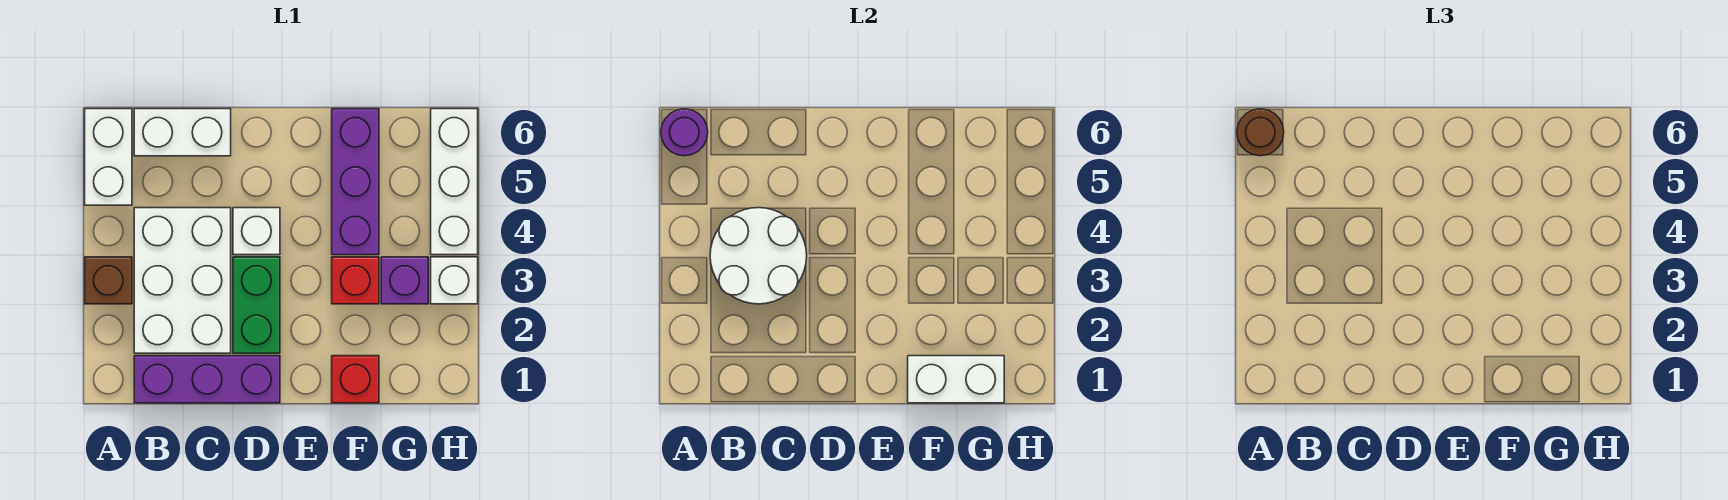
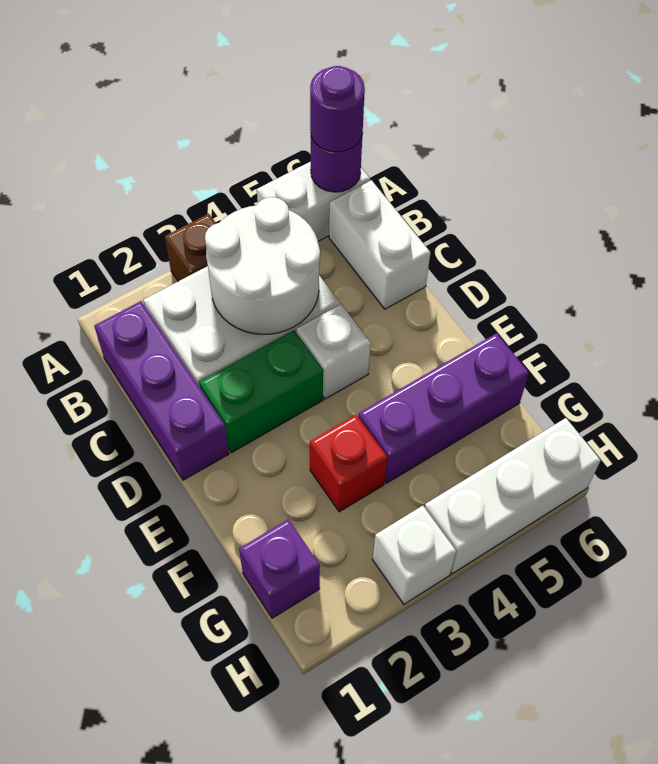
brown round brick A6 level 3 -> purple round brick A6 level 3
red brick F1 level 1 -> none
white brick F1:G1 level 2 -> none
purple brick G3 level 1 -> purple brick G1 level 1

